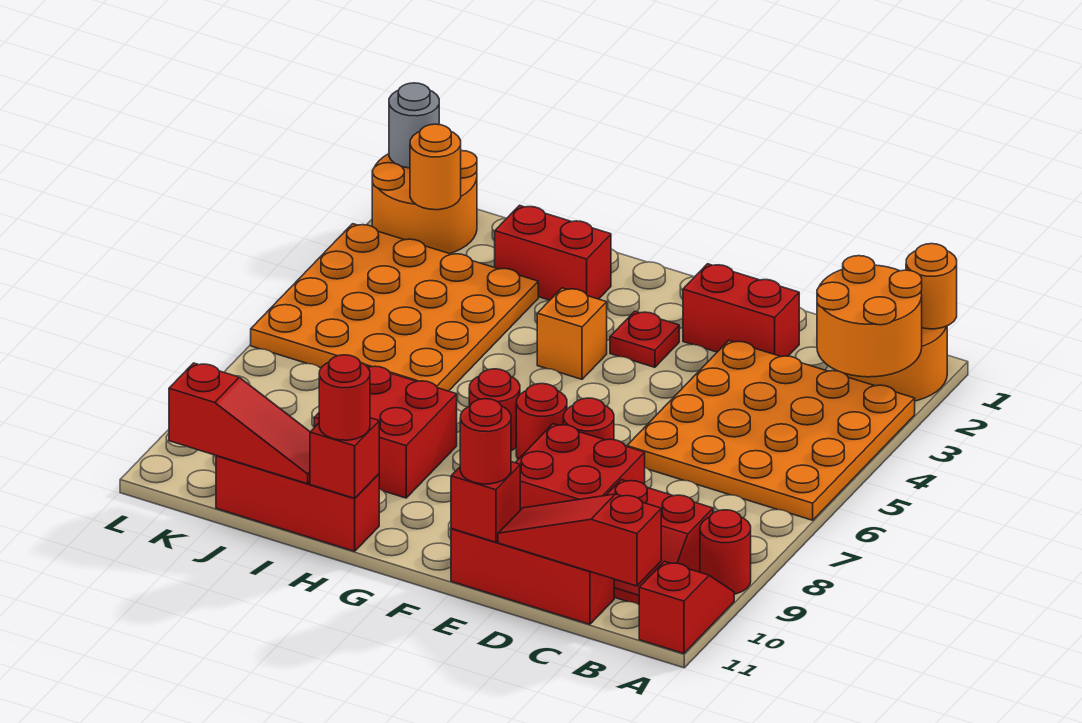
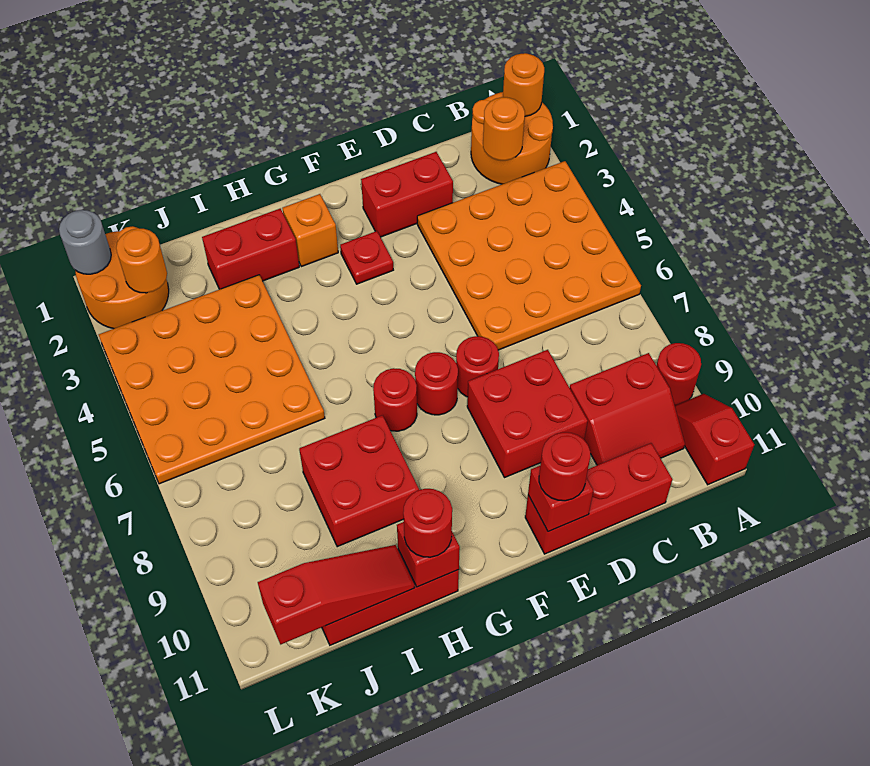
orange round brick A2:B3 level 2 -> orange round brick B2 level 2
red slope B11:D11 level 2 top B -> none
orange brick G4 level 1 -> orange brick G2 level 1

